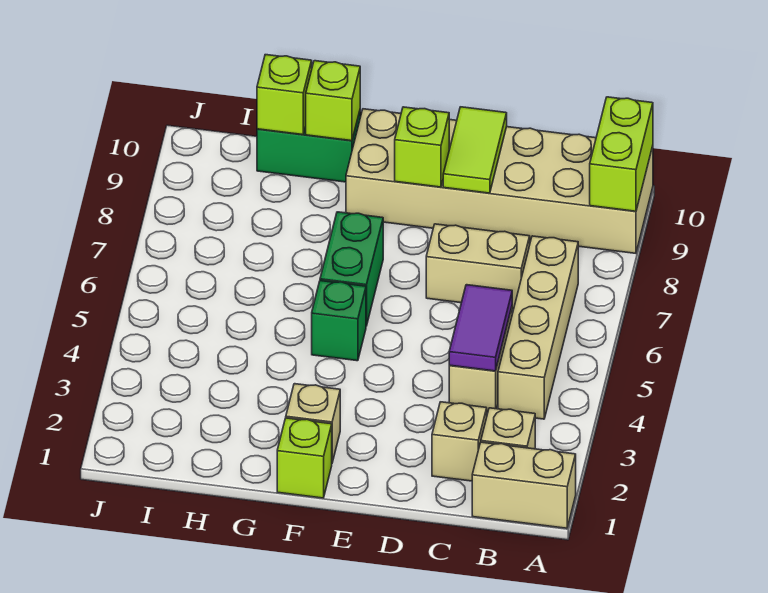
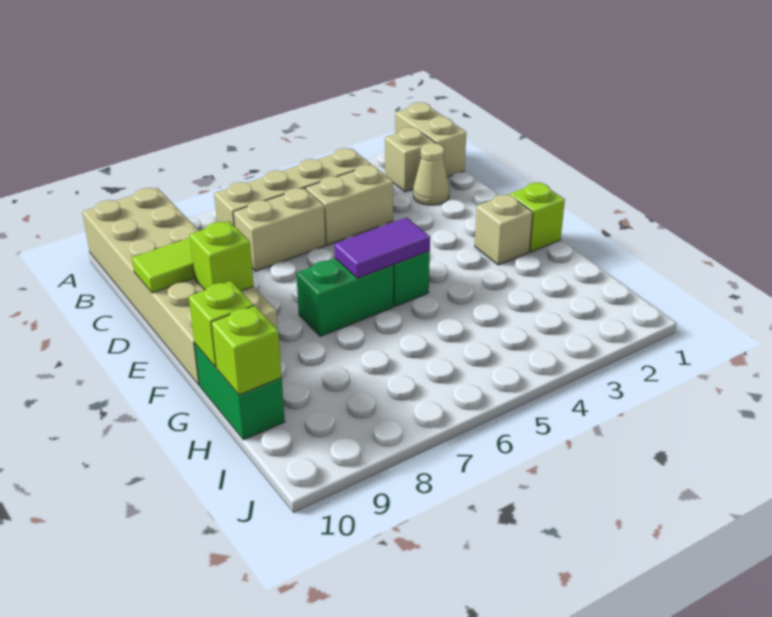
lime brick A9:A10 level 2 -> none
tan brick C2 level 1 -> tan cone C2 level 1
purple tile C4:C5 level 2 -> purple tile F5:F6 level 2
tan brick C7:D7 level 1 -> tan brick C6:C7 level 1

